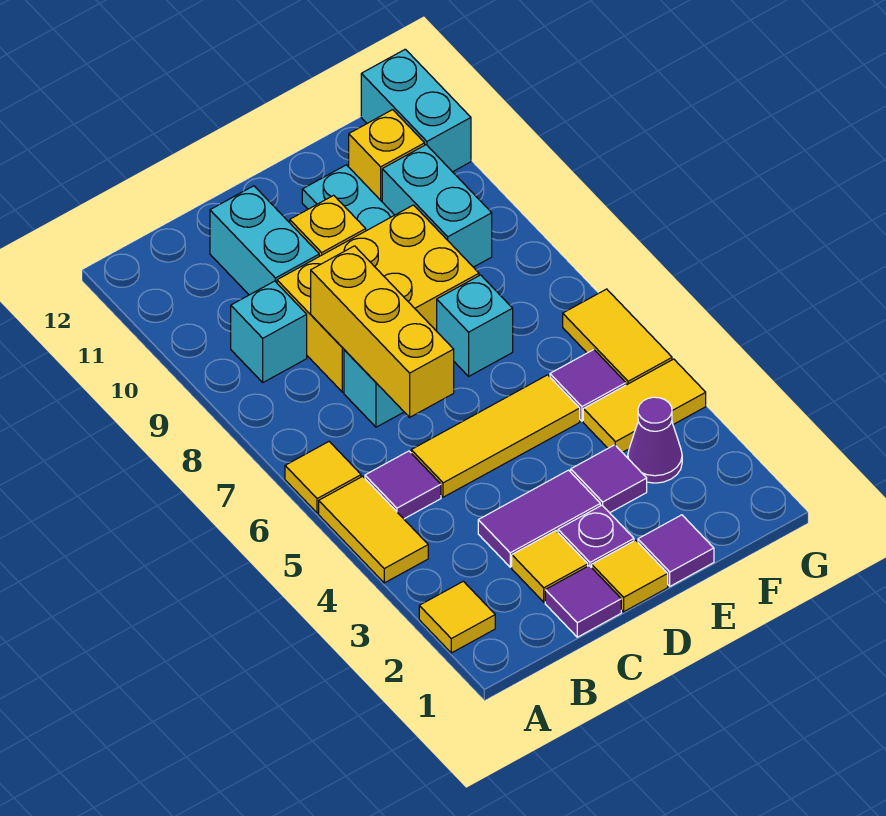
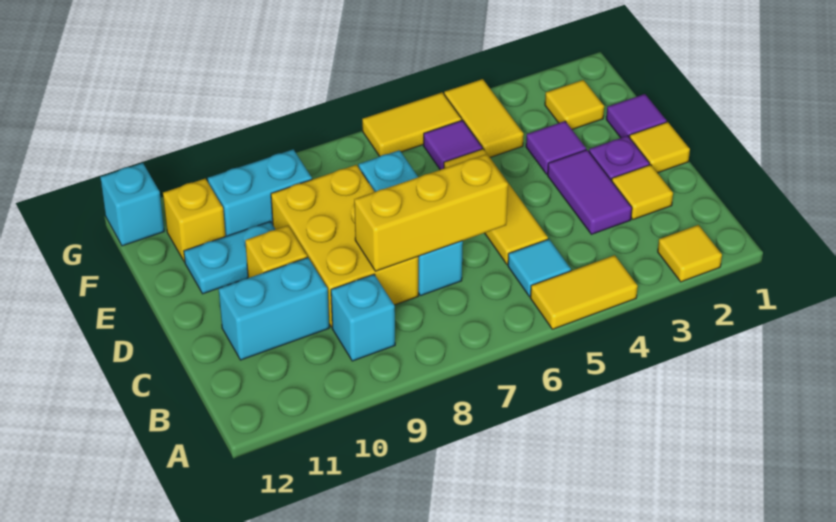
yellow tile A6 level 1 -> yellow tile F2 level 1
purple tile B5 level 1 -> cyan tile B5 level 1
purple tile C1 level 1 -> none
purple cone F3 level 1 -> none
cyan brick G11:G12 level 1 -> cyan brick G12 level 1

